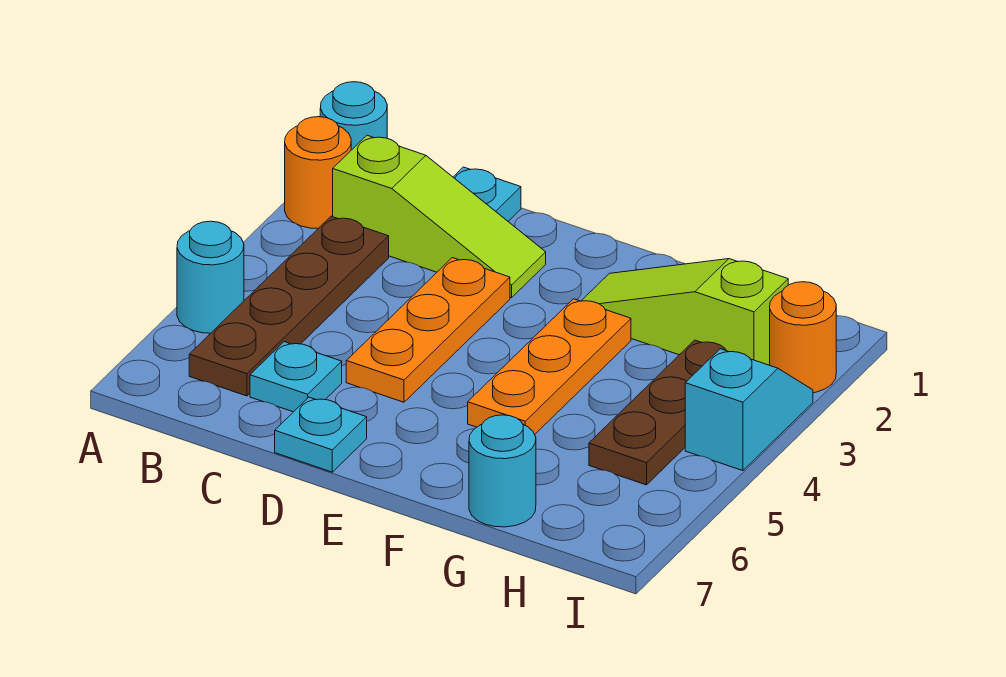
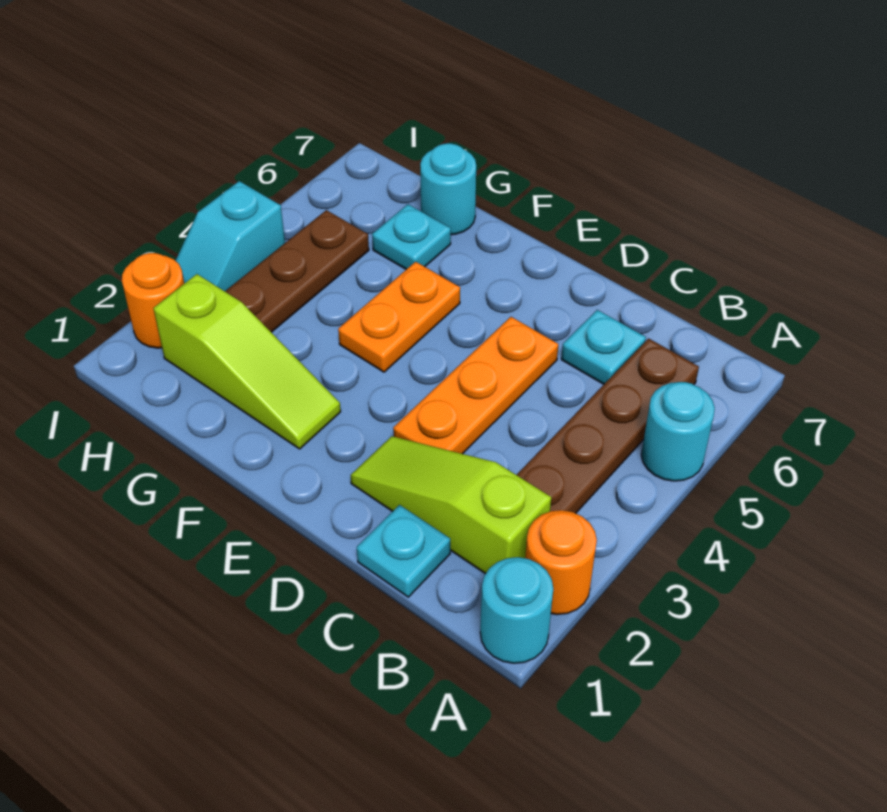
cyan plate D7 level 1 -> cyan plate G6 level 1
orange plate F3:F5 level 1 -> orange plate F4:F5 level 1

